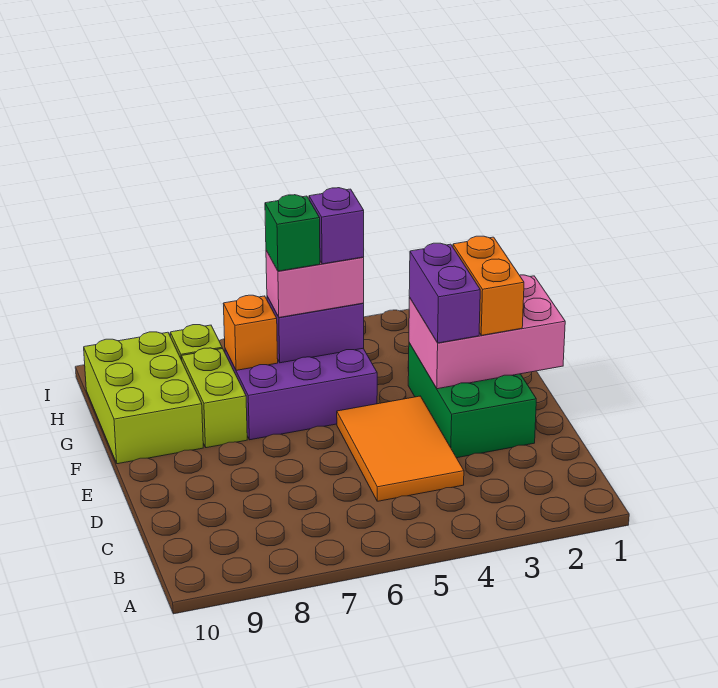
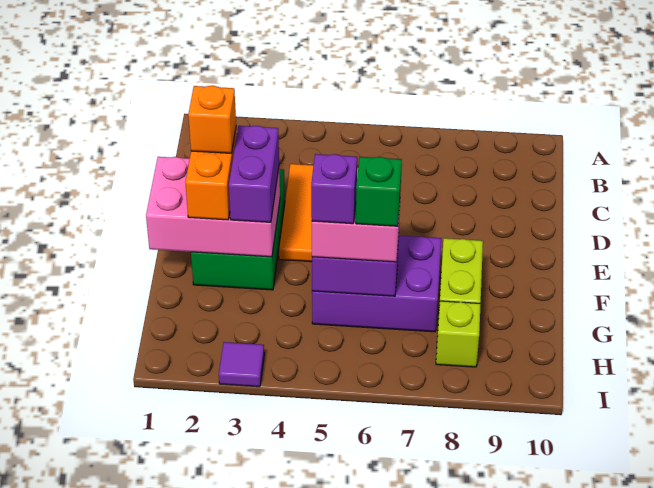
lime brick F9:H10 level 1 -> none
orange brick G7 level 2 -> orange brick E2 level 4
none -> purple tile I3 level 1

